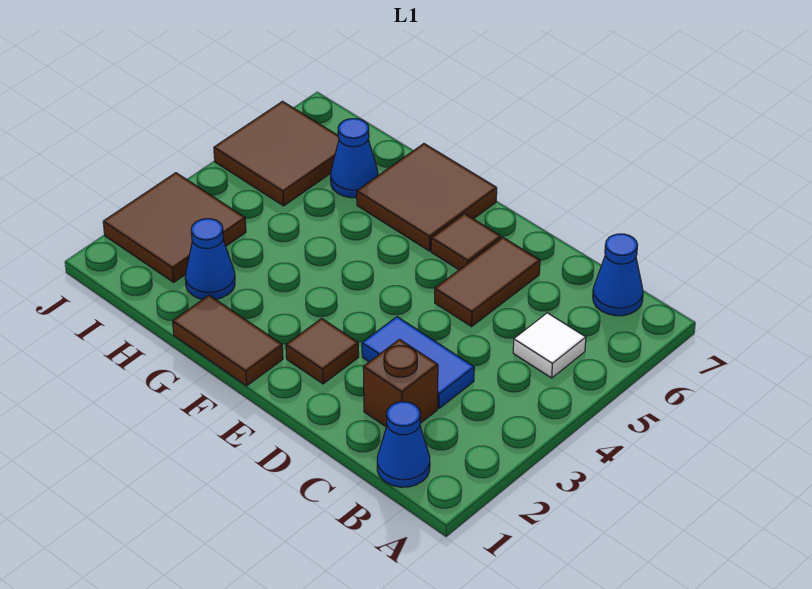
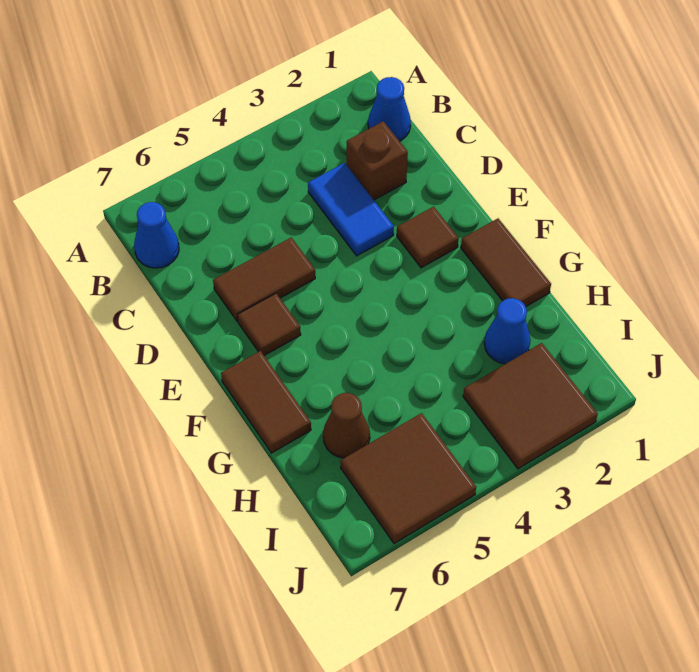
white tile B5 level 1 -> none
brown tile F6:G7 level 1 -> brown tile F7:G7 level 1
blue cone H6 level 1 -> brown cone H6 level 1

